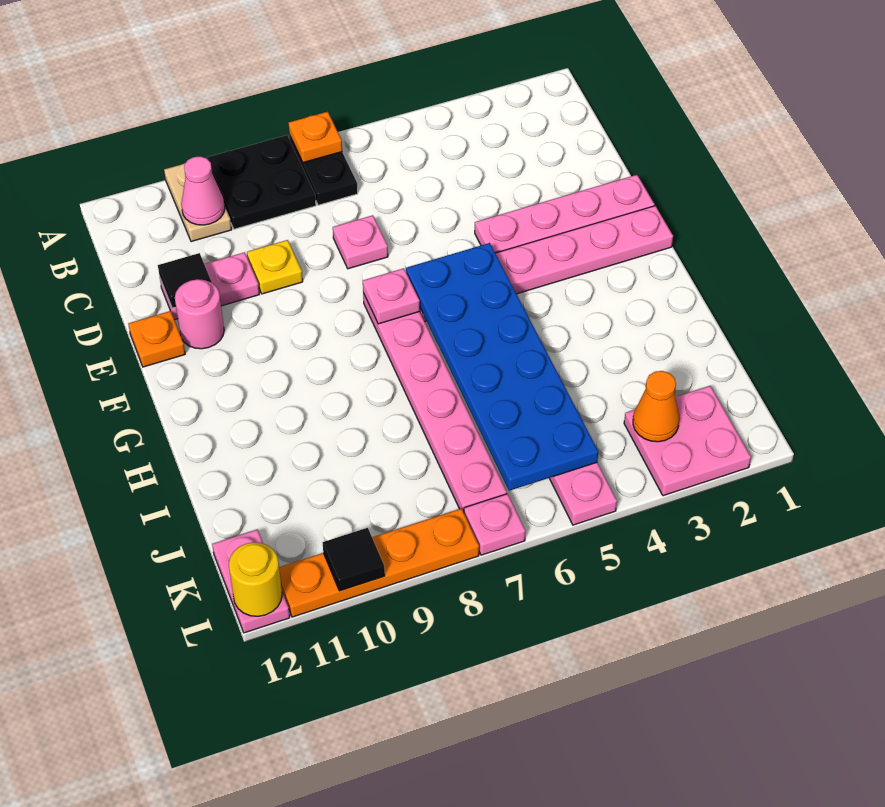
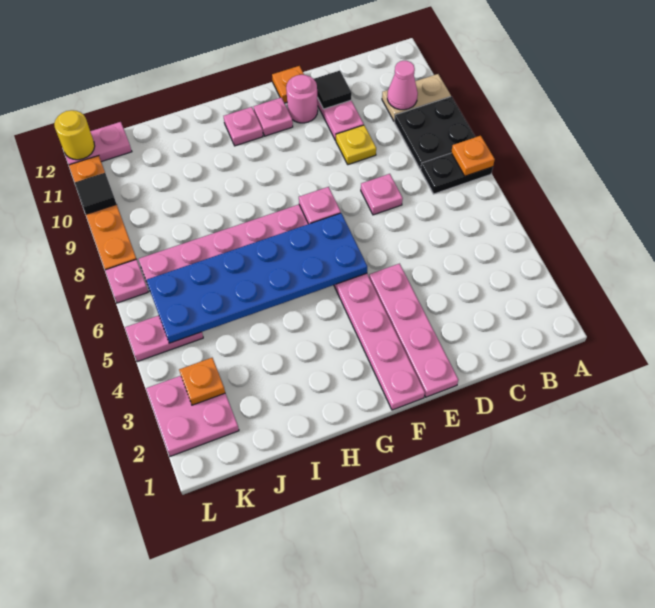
none -> pink plate F11 level 1
none -> pink plate G11 level 1
orange cone K3 level 2 -> orange plate K3 level 2

